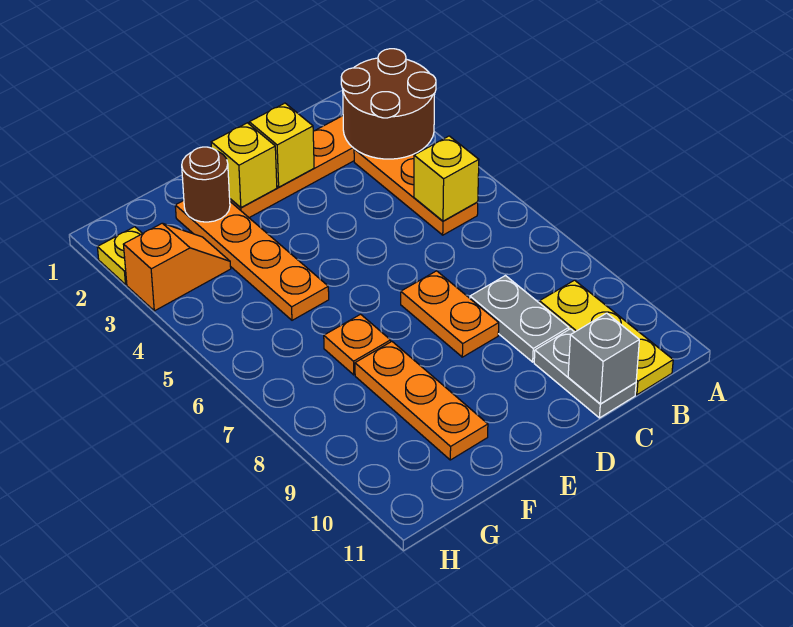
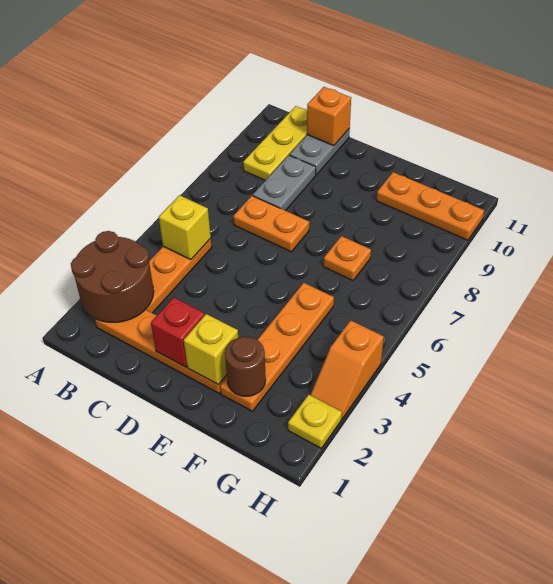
grey brick C11 level 2 -> orange brick C11 level 2
yellow brick D2 level 2 -> red brick D2 level 2
orange plate D7:D8 level 1 -> orange plate C7:D7 level 1
orange plate F8:F10 level 1 -> orange plate F10:H10 level 1
orange slope G3:H3 level 1 top H -> orange slope H3:H4 level 1 top 4

